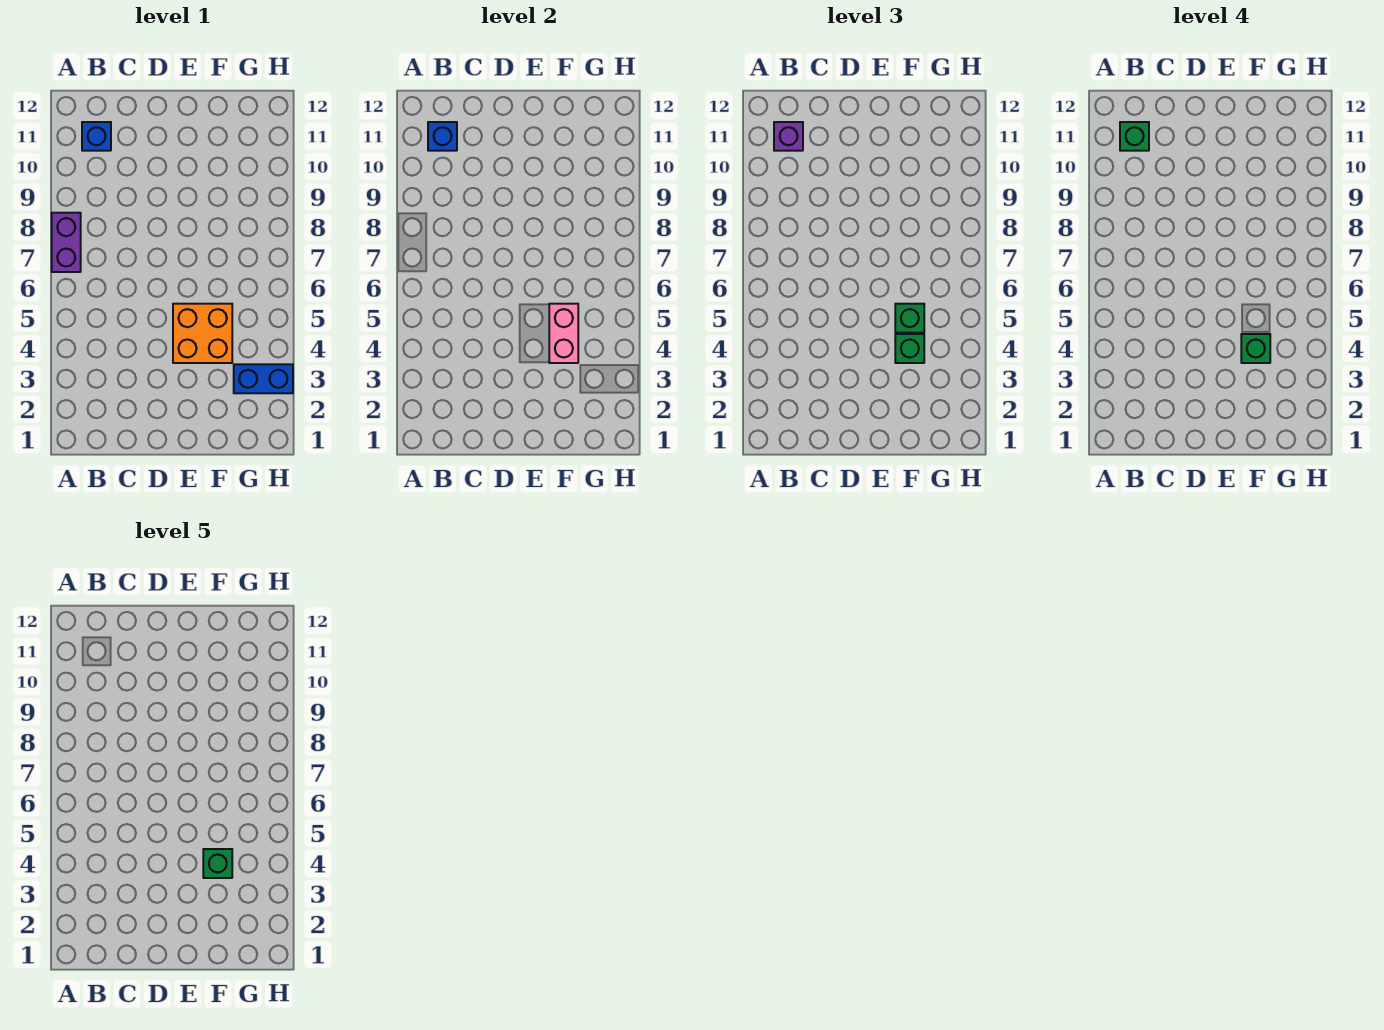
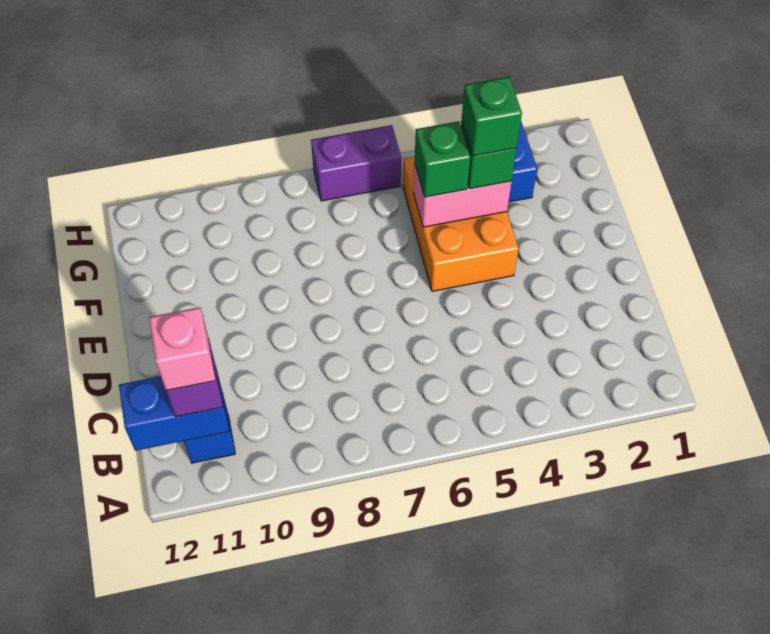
purple brick A7:A8 level 1 -> purple brick H6:H7 level 1
blue brick B11 level 2 -> blue brick B11:B12 level 2
green brick B11 level 4 -> pink brick B11 level 4
orange brick E4:F5 level 1 -> orange brick E4:G5 level 1
green brick F4 level 5 -> none

